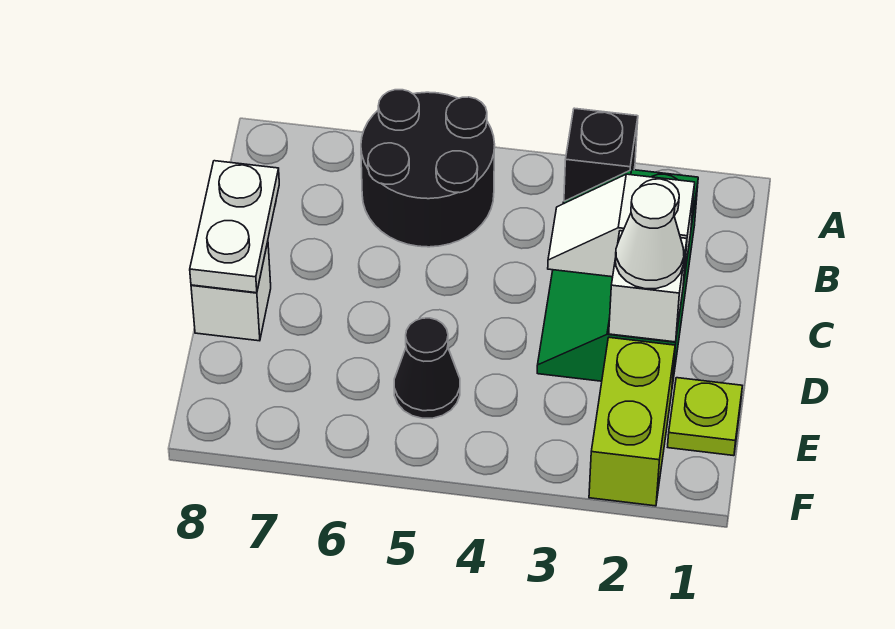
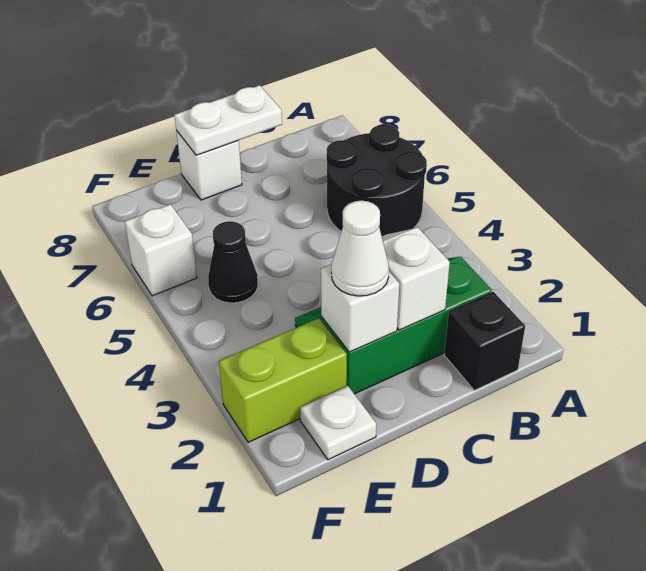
black brick A3 level 1 -> black brick B1 level 1
lime plate E1 level 1 -> white plate E1 level 1
none -> white brick F6 level 1

